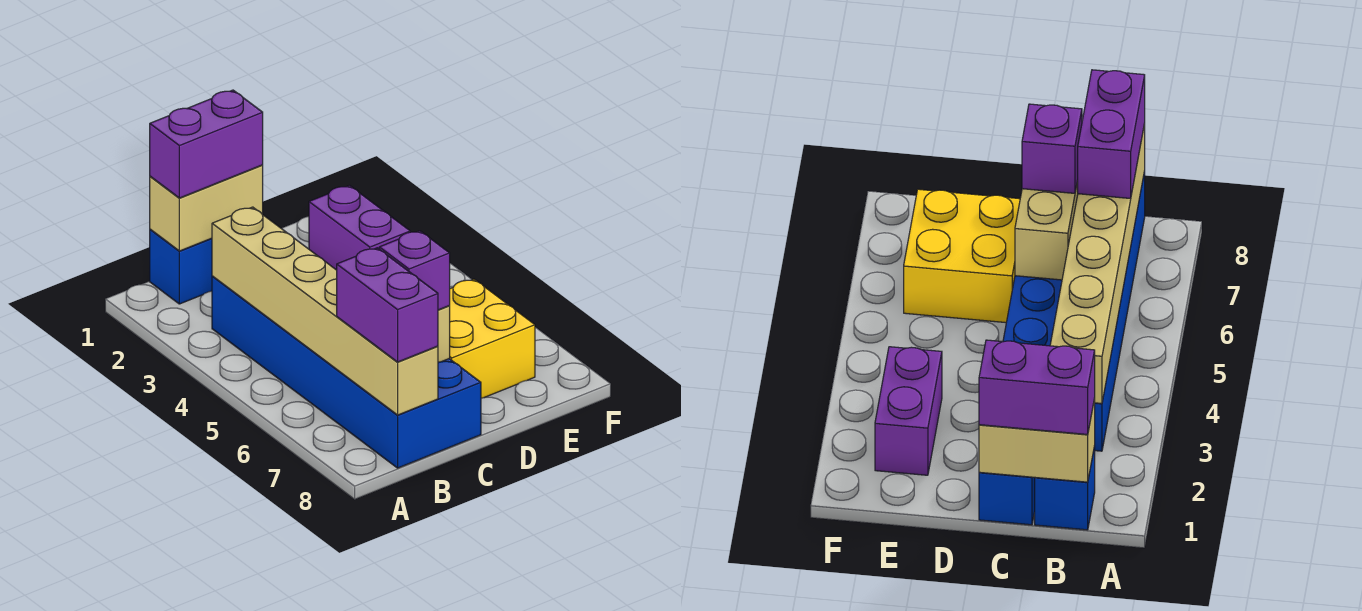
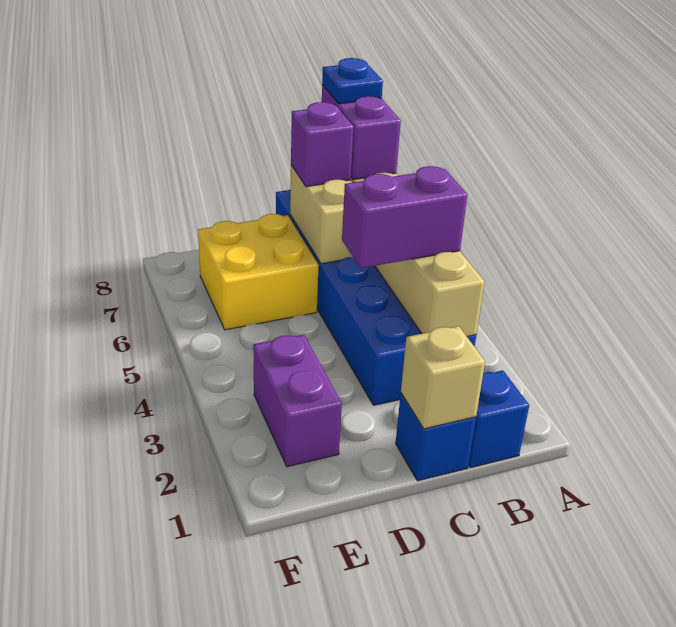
tan brick B1:C1 level 2 -> tan brick C1 level 2
purple brick B1:C1 level 3 -> purple brick B4:C4 level 3
none -> blue plate B8 level 4

